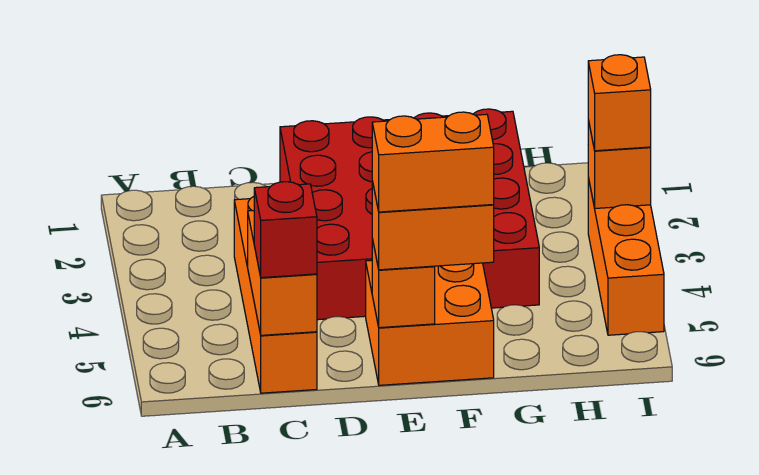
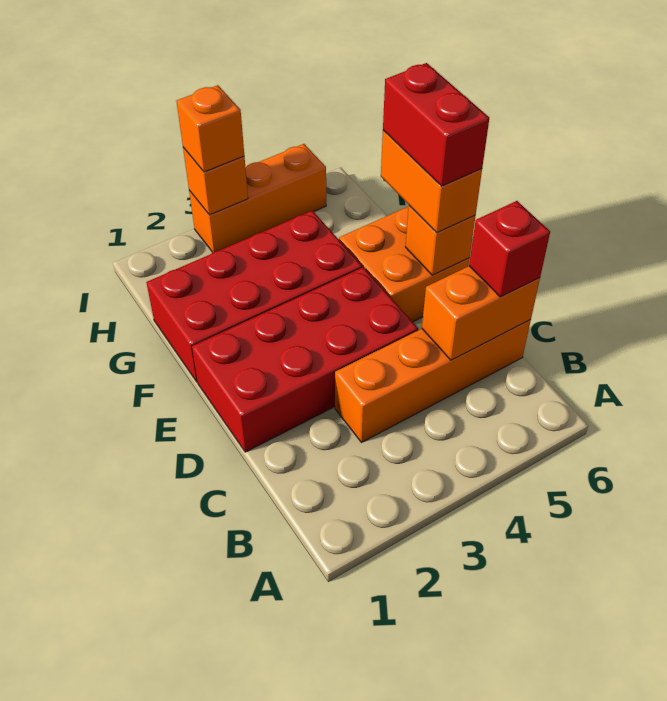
orange brick E6:F6 level 4 -> red brick E6:F6 level 4

